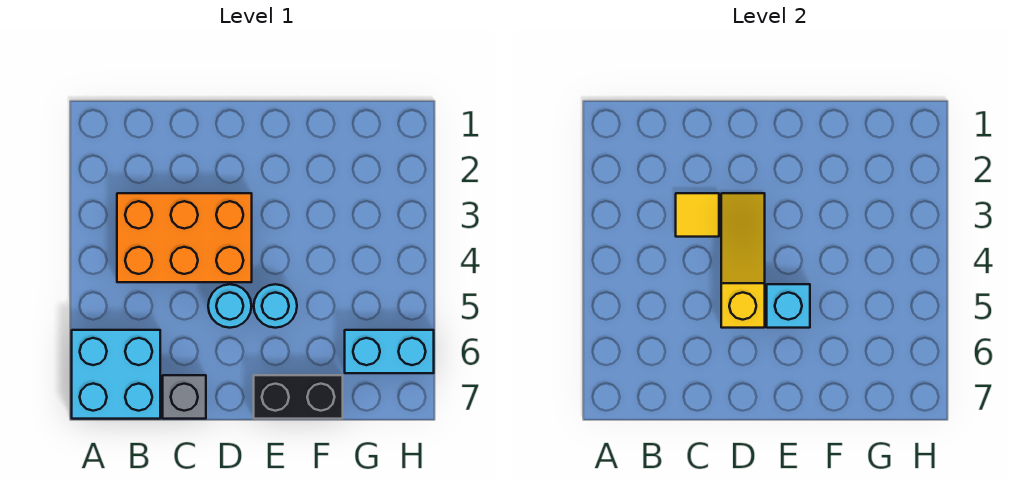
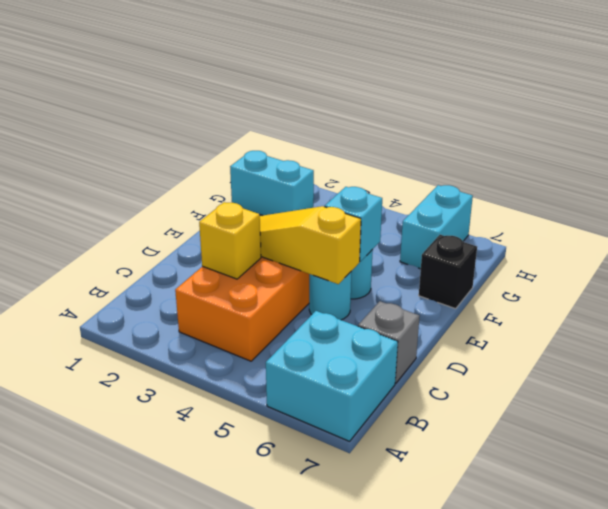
yellow tile C3 level 2 -> yellow brick C3 level 2
black brick E7:F7 level 1 -> black brick F7 level 1
none -> cyan brick G1:G2 level 1

